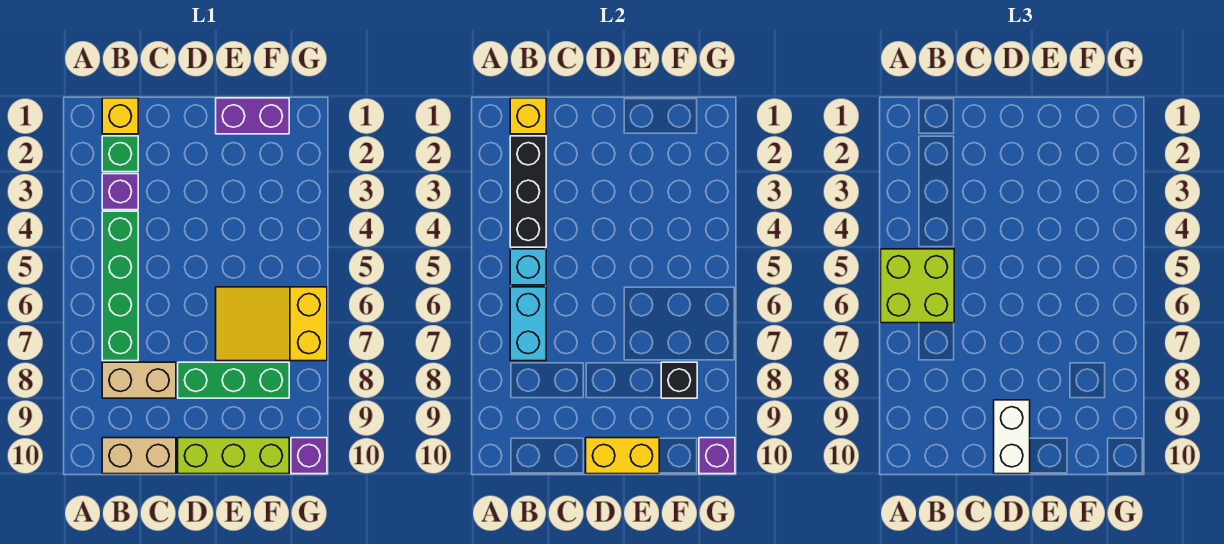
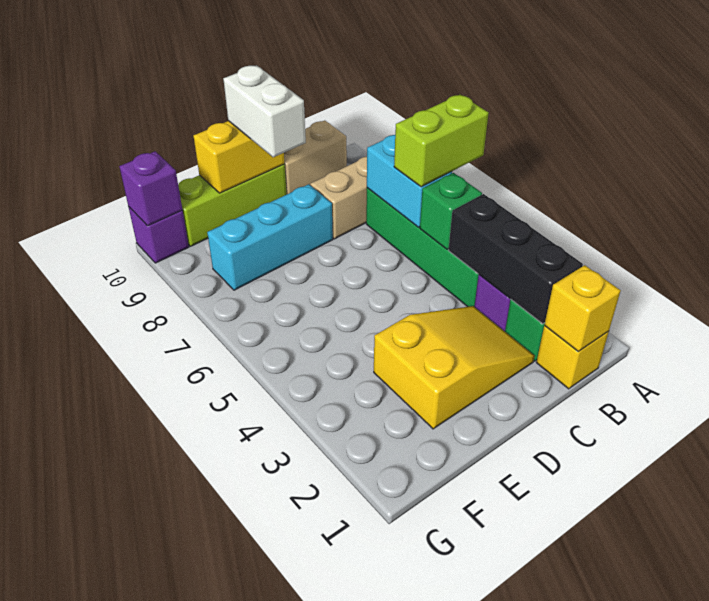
lime brick A5:B6 level 3 -> lime brick A6:B6 level 3
cyan brick B5 level 2 -> green brick B5 level 2
green brick D8:F8 level 1 -> cyan brick D8:F8 level 1
purple brick E1:F1 level 1 -> none
yellow slope E6:G7 level 1 top G -> yellow slope C2:E3 level 1 top E
black brick F8 level 2 -> none

